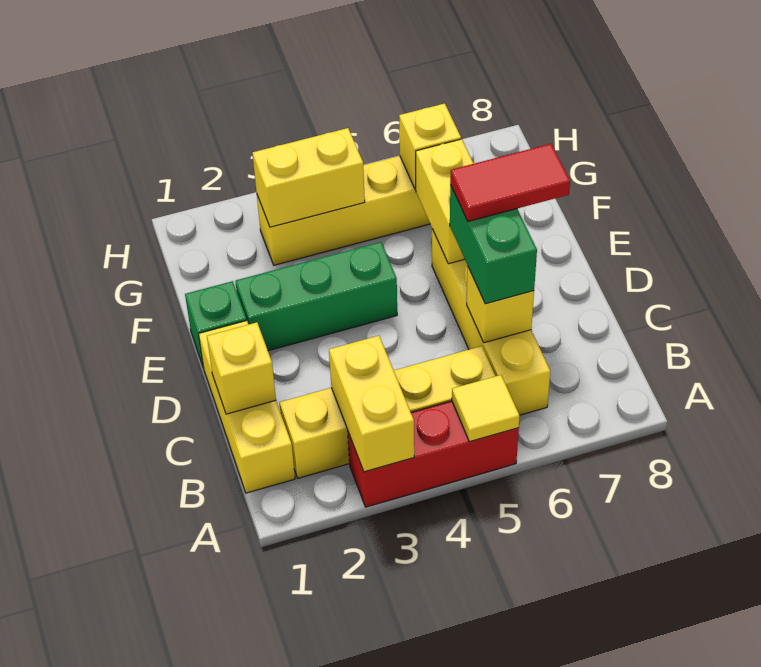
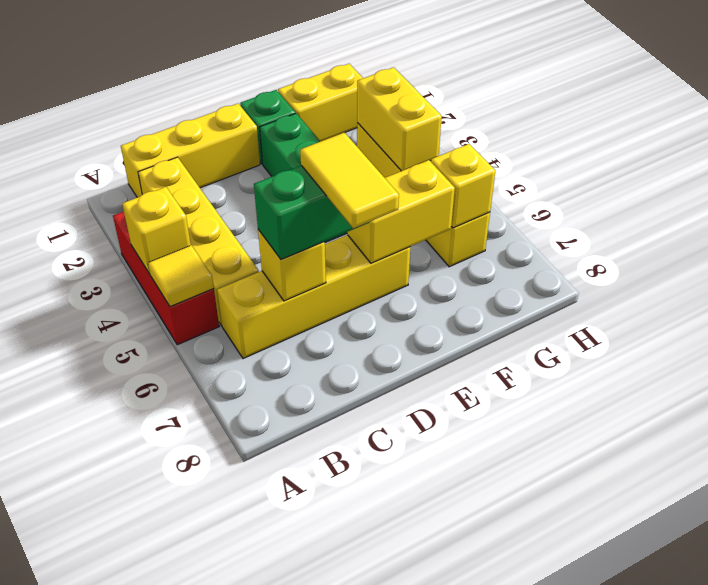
yellow brick A3:B3 level 2 -> yellow brick F1:G1 level 1
yellow brick C1 level 2 -> yellow brick A4 level 2
red tile D6:D7 level 4 -> yellow tile D6:D7 level 4

